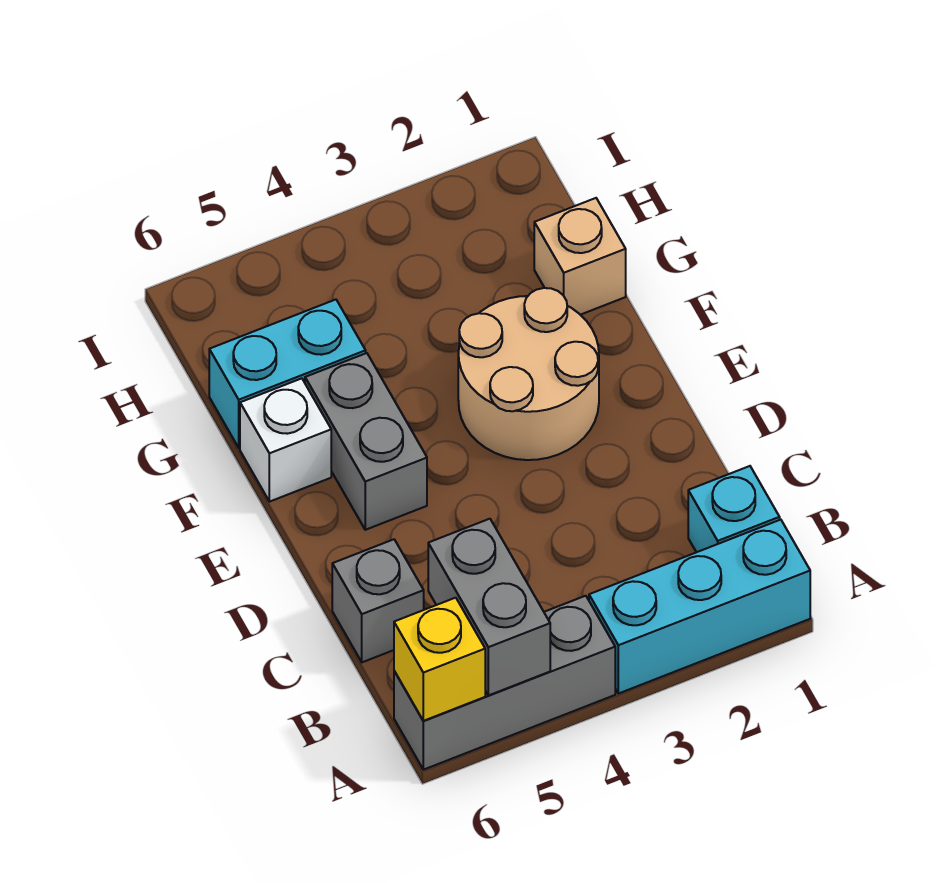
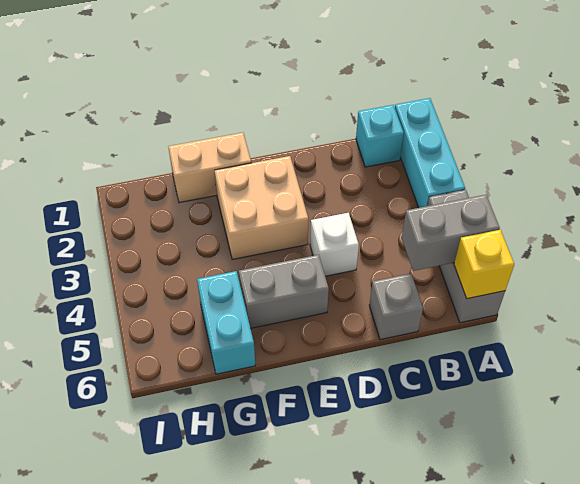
tan round brick E2:F3 level 1 -> tan brick E2:F3 level 1
white brick F6 level 1 -> white brick D4 level 1
tan brick G1 level 1 -> tan brick F1:G1 level 1

